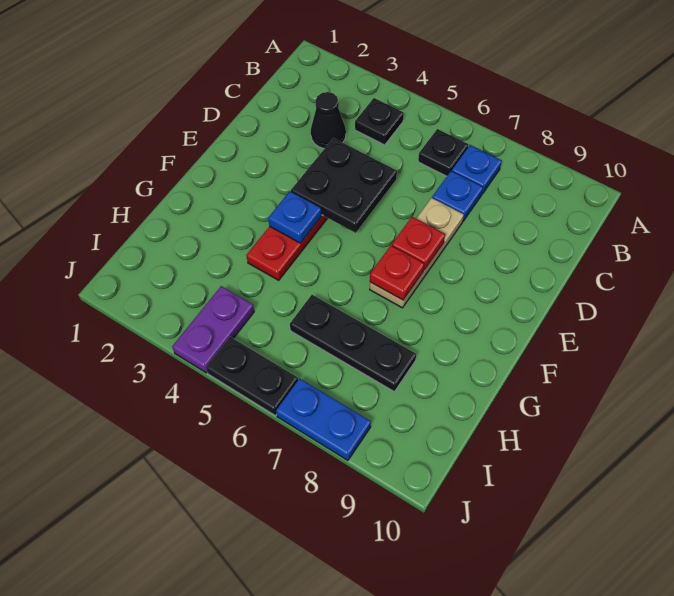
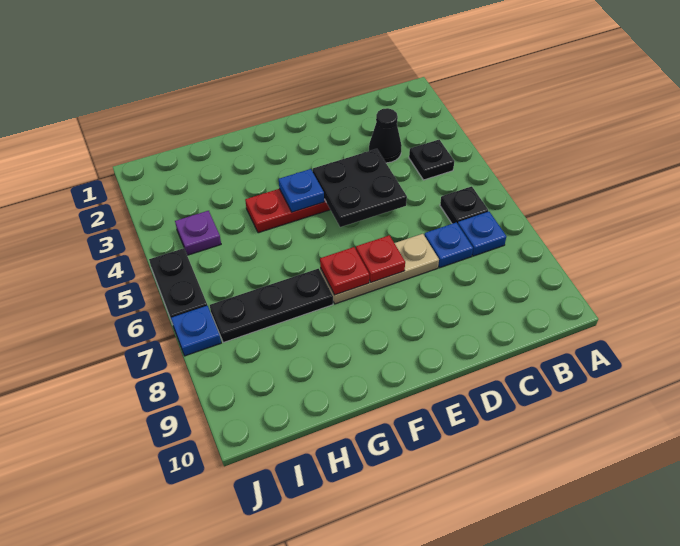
black plate H6:H8 level 1 -> black plate G7:I7 level 1
purple plate I4:J4 level 1 -> purple plate I4 level 1
blue plate J7:J8 level 1 -> blue plate J7 level 1

